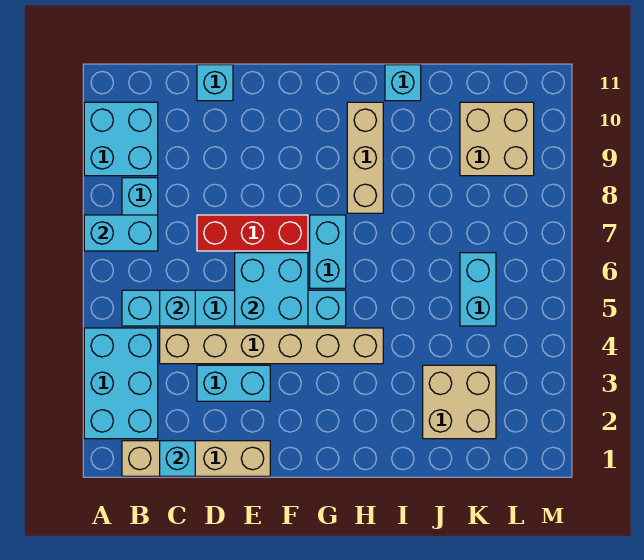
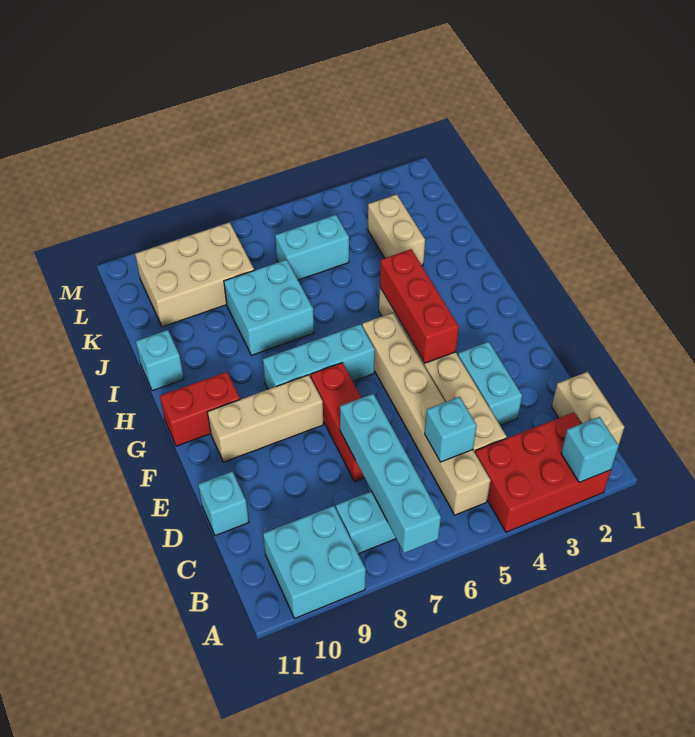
cyan brick A2:B4 level 1 -> red brick A2:B4 level 1
cyan brick A7:B7 level 2 -> cyan brick A7:D7 level 2
tan brick B1:E1 level 1 -> tan brick B1:C1 level 1
cyan brick B5:G5 level 1 -> tan brick B5:G5 level 1
cyan brick C1 level 2 -> cyan brick A2 level 2
cyan brick E5:F6 level 2 -> cyan brick I7:J8 level 1
none -> red brick F4:H4 level 2
cyan brick G6:G7 level 1 -> cyan brick G6:G8 level 1
none -> red brick G10:G11 level 1
tan brick H8:H10 level 1 -> tan brick F8:F10 level 1
tan brick J2:K3 level 1 -> tan brick J3:K3 level 1
tan brick K9:L10 level 1 -> tan brick K8:L10 level 1

